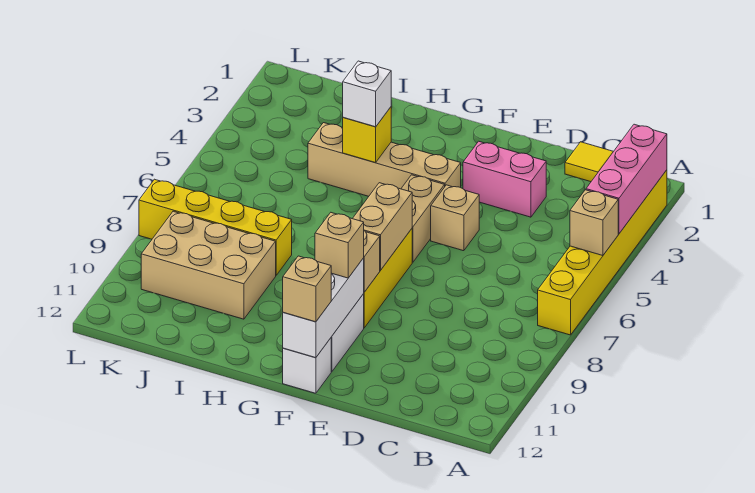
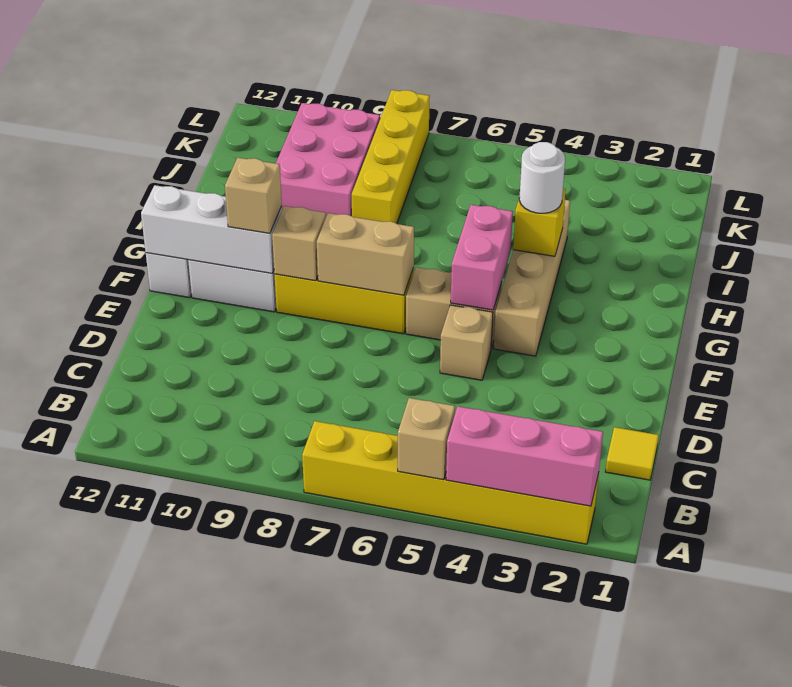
pink brick D3:E3 level 1 -> pink brick F5:G5 level 2
tan brick F12 level 3 -> none
white brick H4 level 3 -> white round brick H4 level 3
tan brick I9:K10 level 1 -> pink brick I9:K10 level 1

